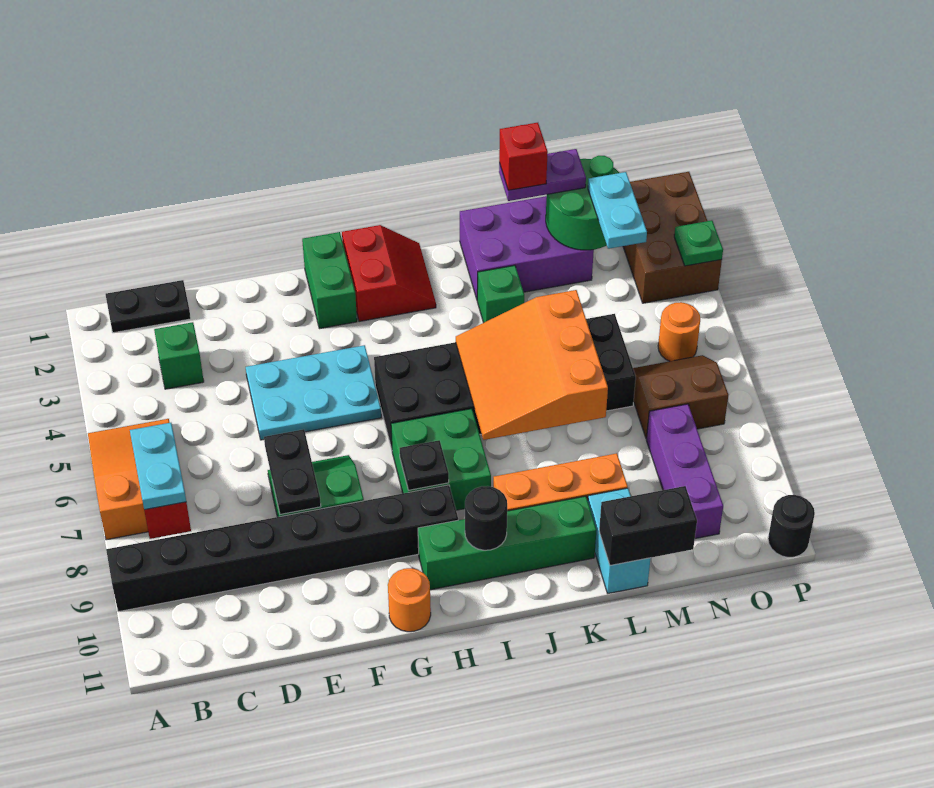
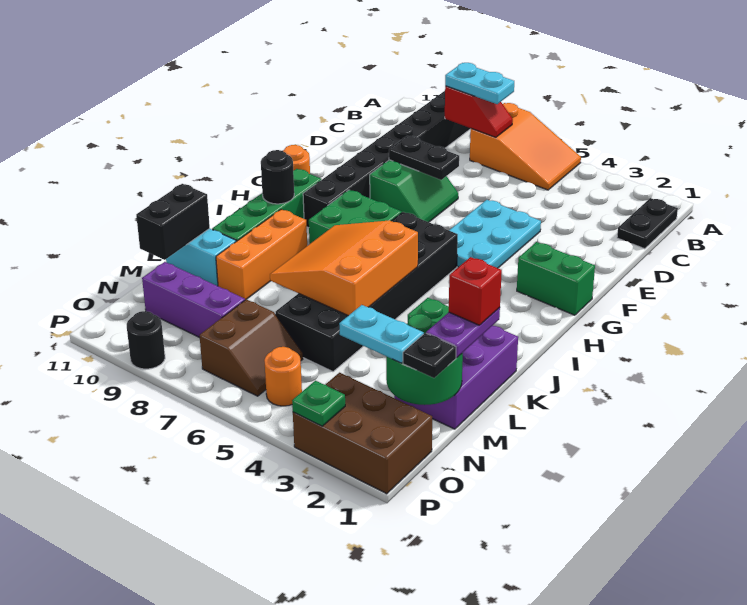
green brick C3 level 1 -> none
red slope H1:I2 level 1 top H -> none
black plate H8 level 2 -> black plate N1 level 3
orange slope J5:L7 level 2 top L -> orange slope J5:L7 level 2 top 5
black round brick P11 level 1 -> black round brick P9 level 1

